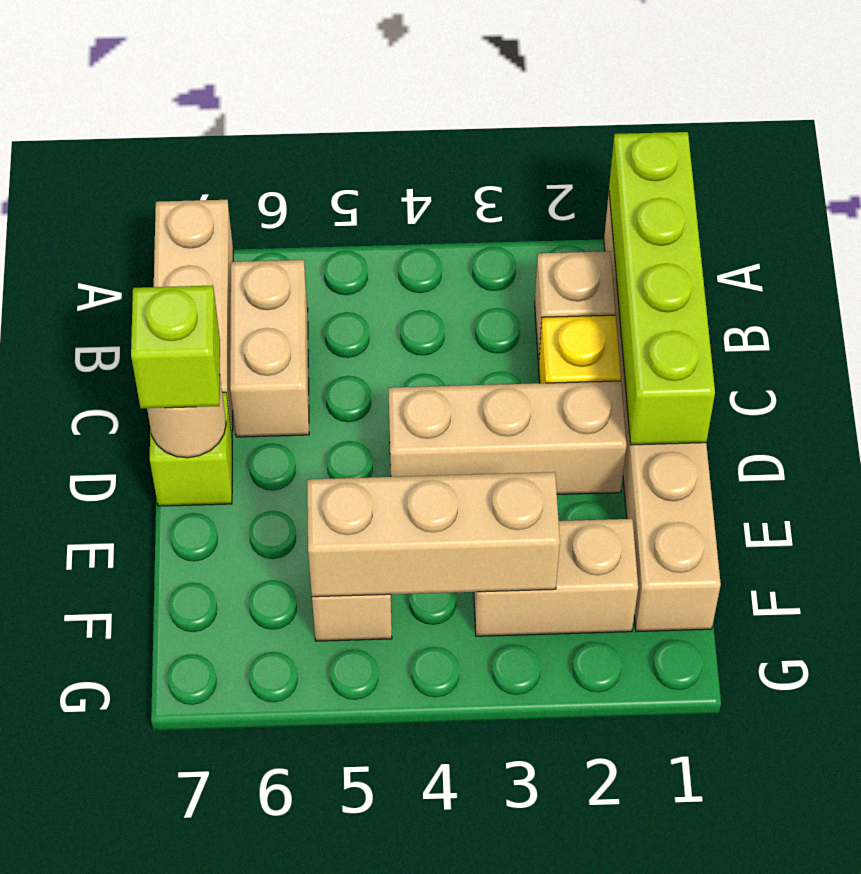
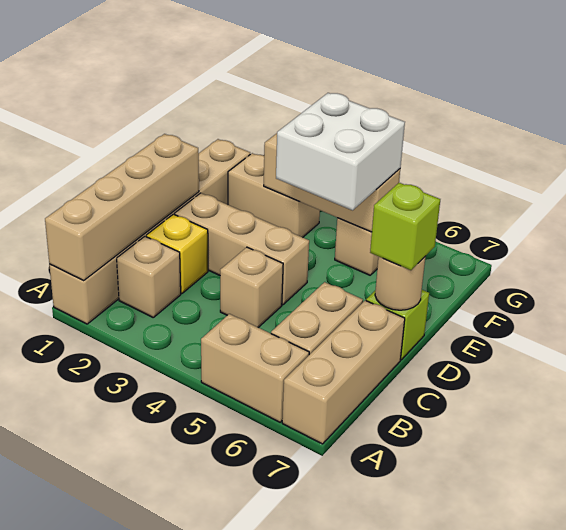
lime brick A1:D1 level 2 -> tan brick A1:D1 level 2
none -> tan brick A5:A6 level 1
none -> tan brick C4 level 1
none -> white brick E4:F5 level 3

